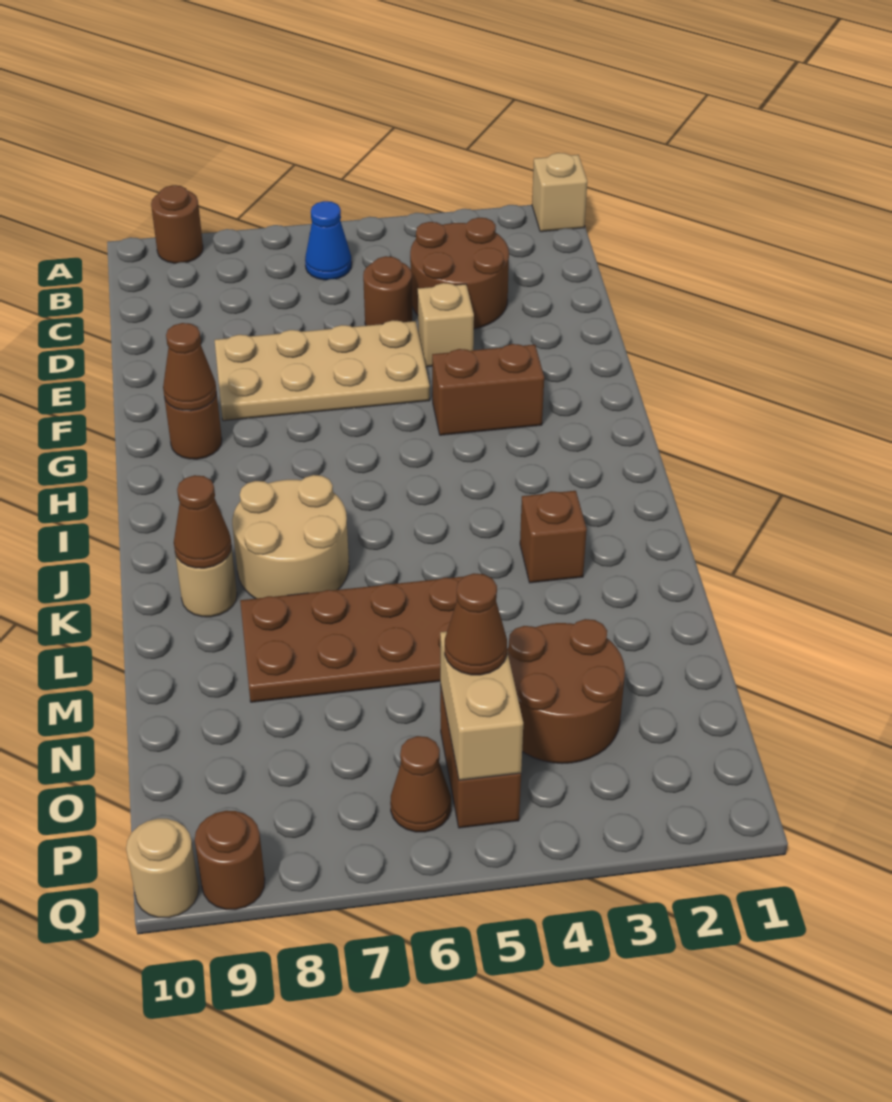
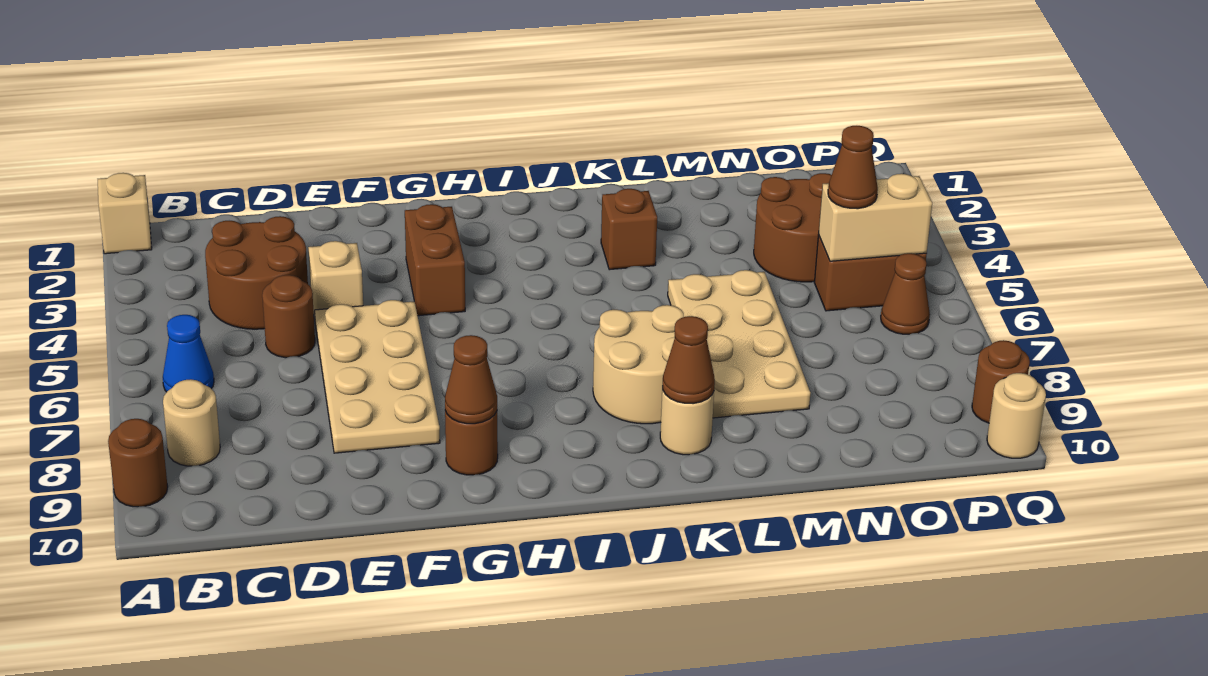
none -> tan round brick B8 level 1
brown plate L5:M8 level 1 -> tan plate L5:M8 level 1

